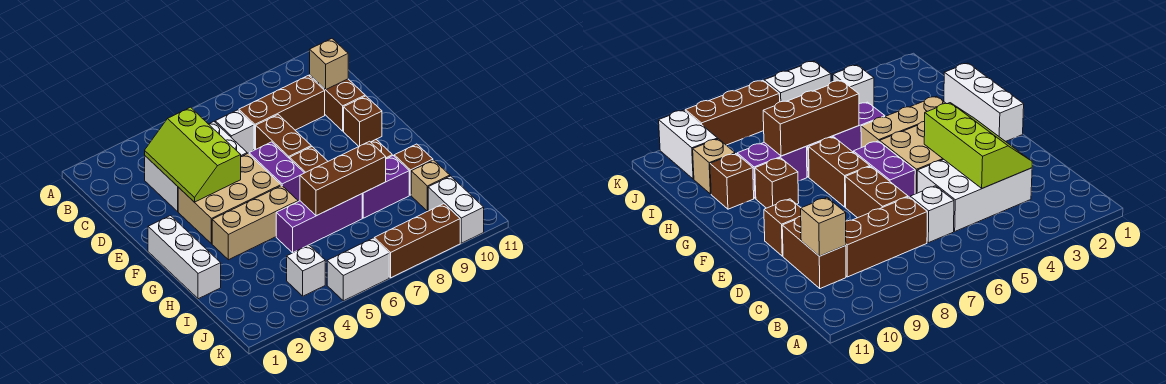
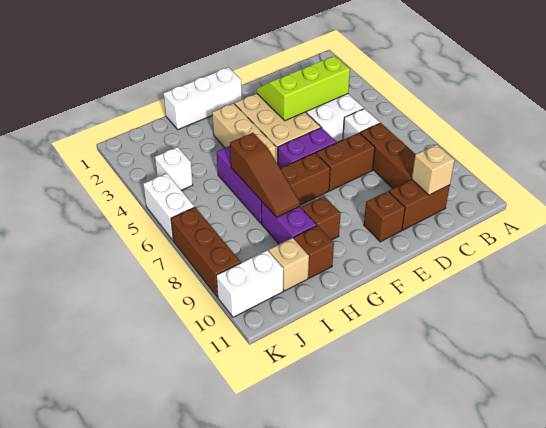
brown brick H6:H8 level 2 -> brown slope H6:H8 level 2 top 6

